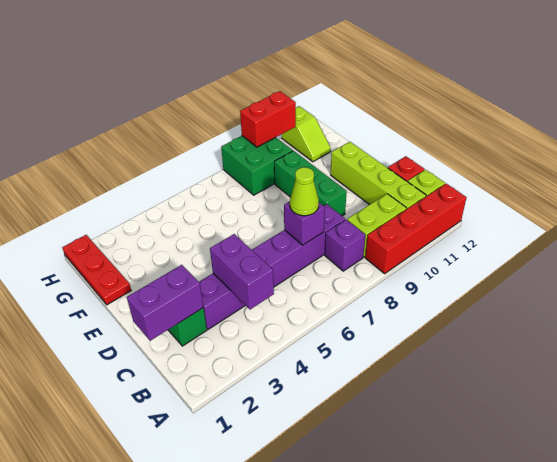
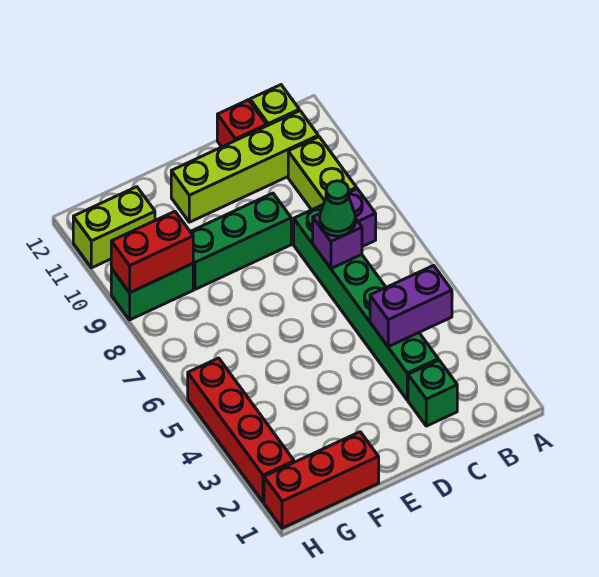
red brick A9:A12 level 1 -> red brick H2:H5 level 1
purple brick C1:C2 level 2 -> none
purple brick C3:C8 level 1 -> green brick C3:C8 level 1
lime cone C7 level 3 -> green cone C7 level 3
red plate F1:H1 level 1 -> red brick F1:H1 level 1
green brick G8:H9 level 1 -> green brick G9:H9 level 1
lime slope G11:H11 level 1 top H -> lime brick G11:H11 level 1
red brick H9:H10 level 2 -> red brick G9:H9 level 2

